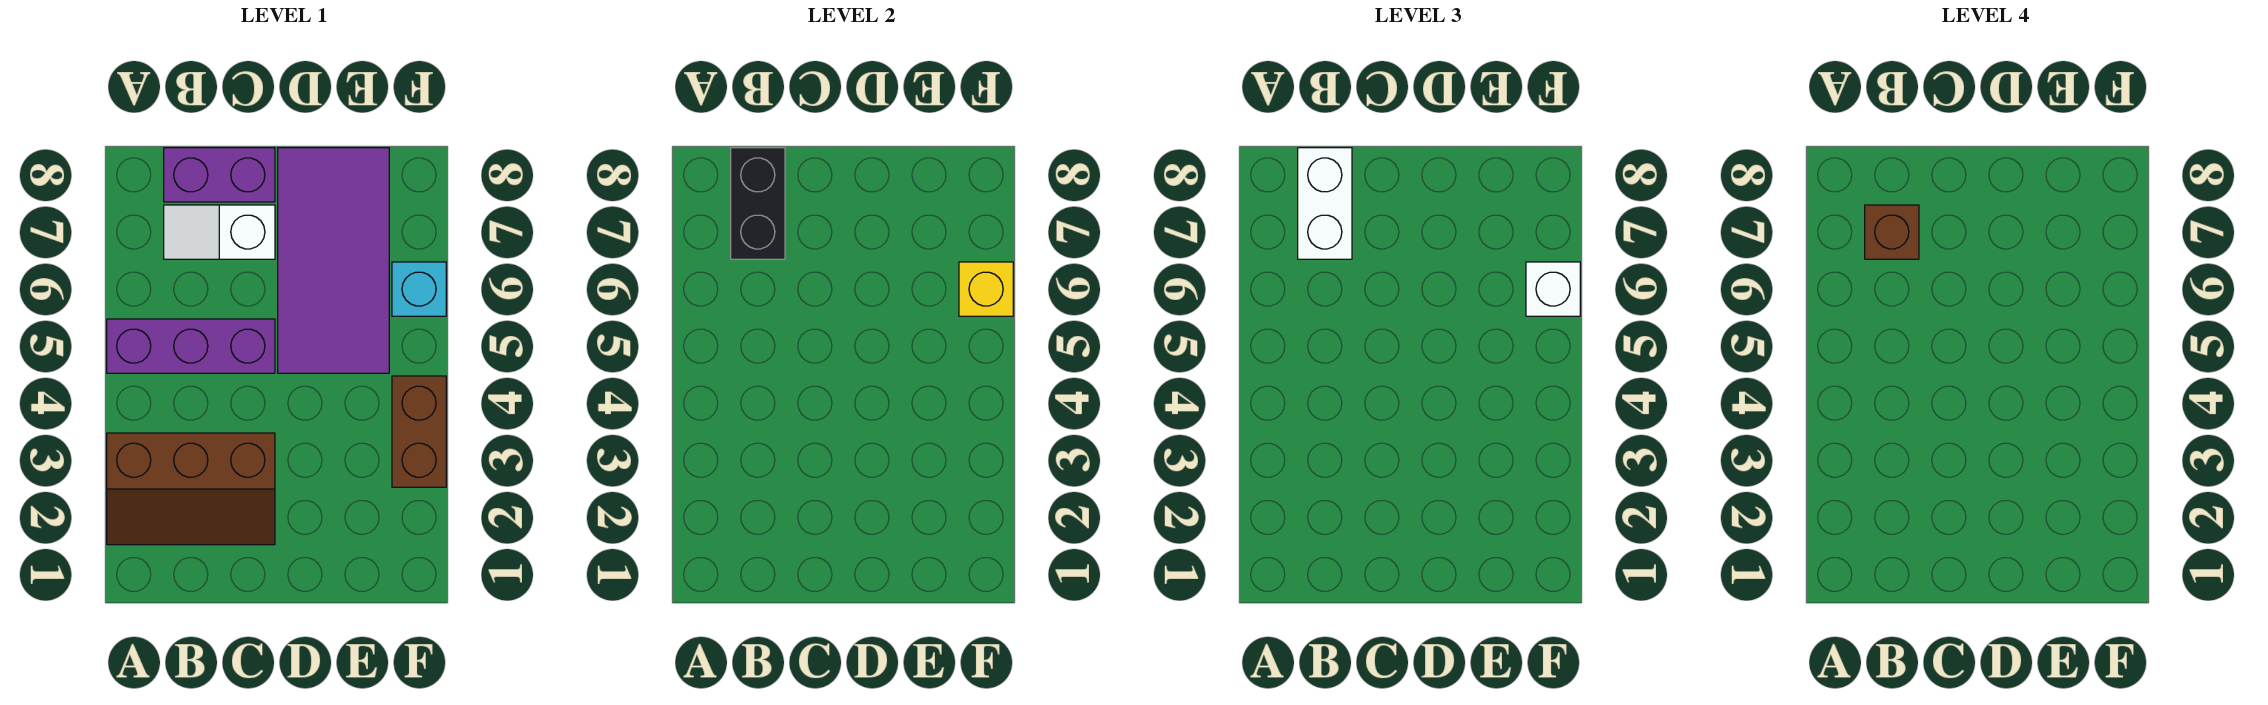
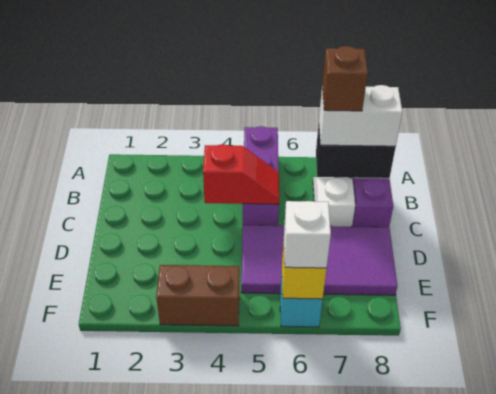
brown slope A2:C3 level 1 top 3 -> none
none -> red slope C4:C5 level 2 top 4

